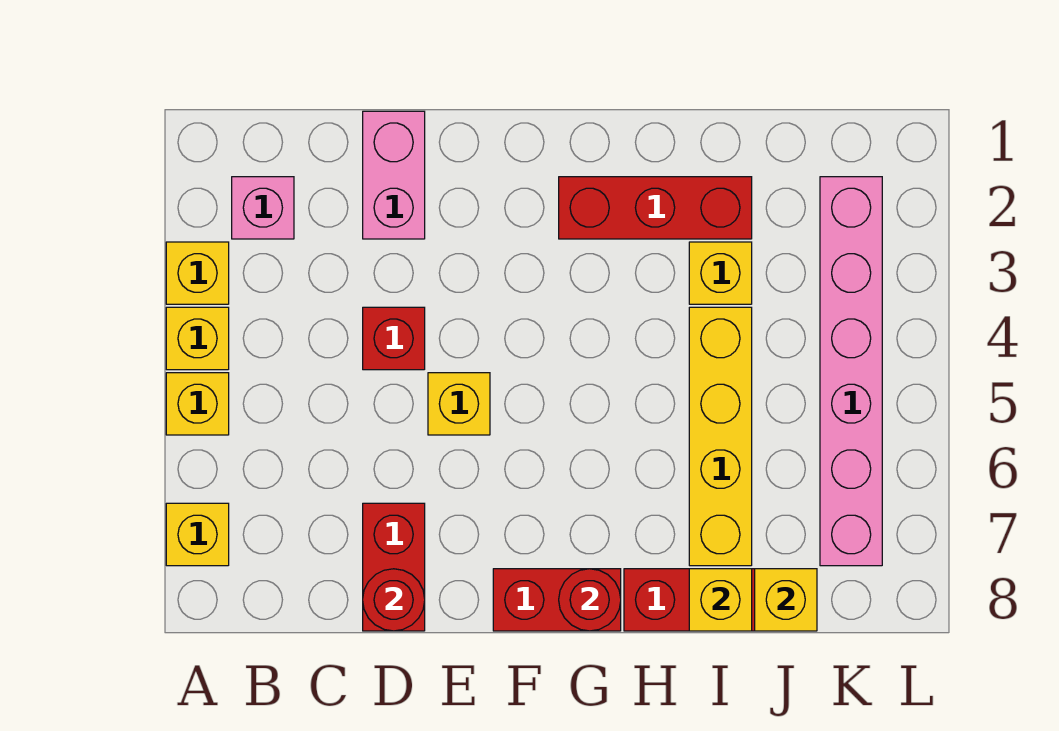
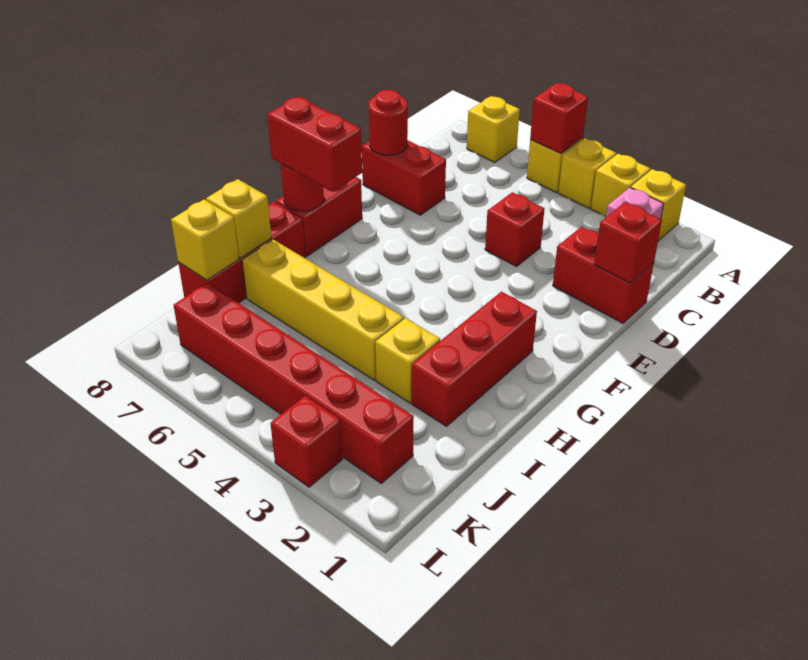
none -> red brick A5 level 2
pink brick D1:D2 level 1 -> red brick D1:D2 level 1
none -> red brick D1 level 2
yellow brick E5 level 1 -> yellow brick A2 level 1
none -> red brick G7:G8 level 3
pink brick K2:K7 level 1 -> red brick K2:K7 level 1
none -> red brick L3 level 1

